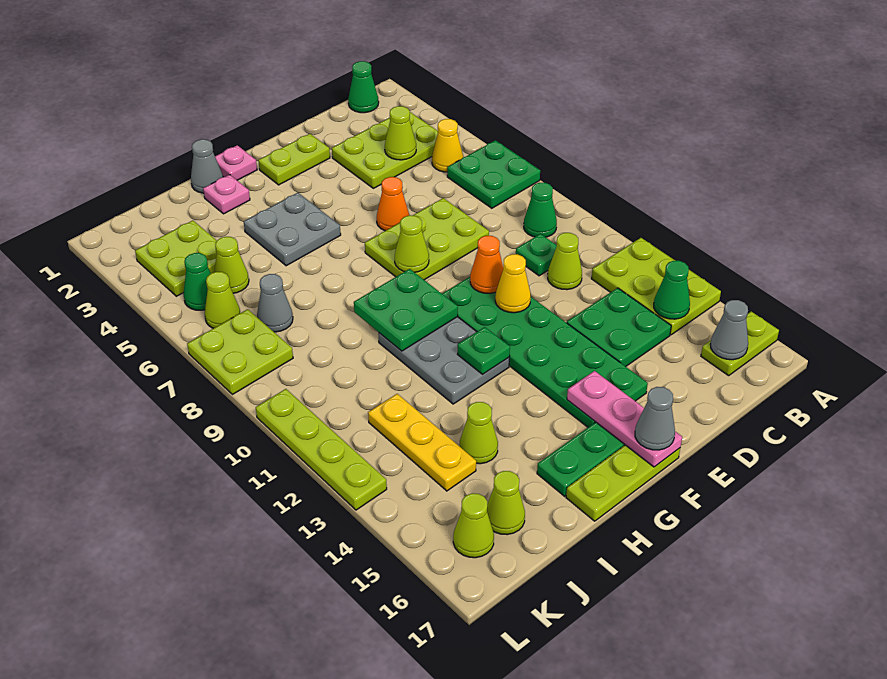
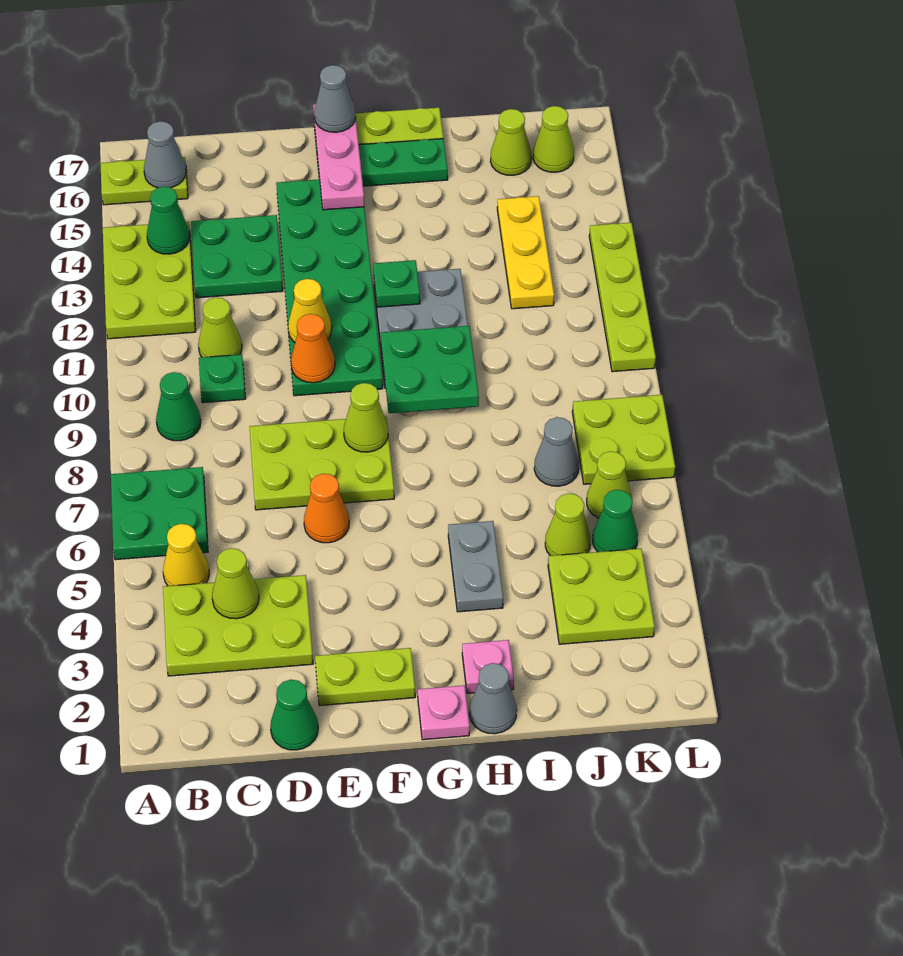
green cone B1 level 1 -> green cone D1 level 1
grey plate G4:H5 level 1 -> grey plate H4:H5 level 1
lime cone I14 level 1 -> none

